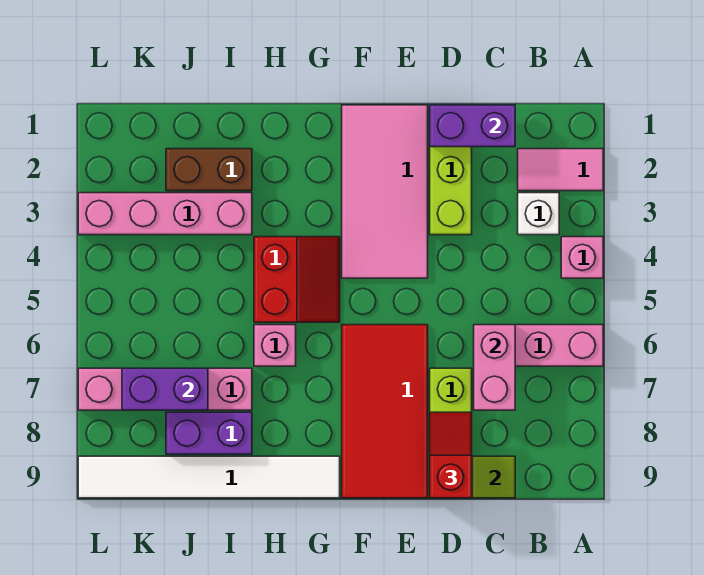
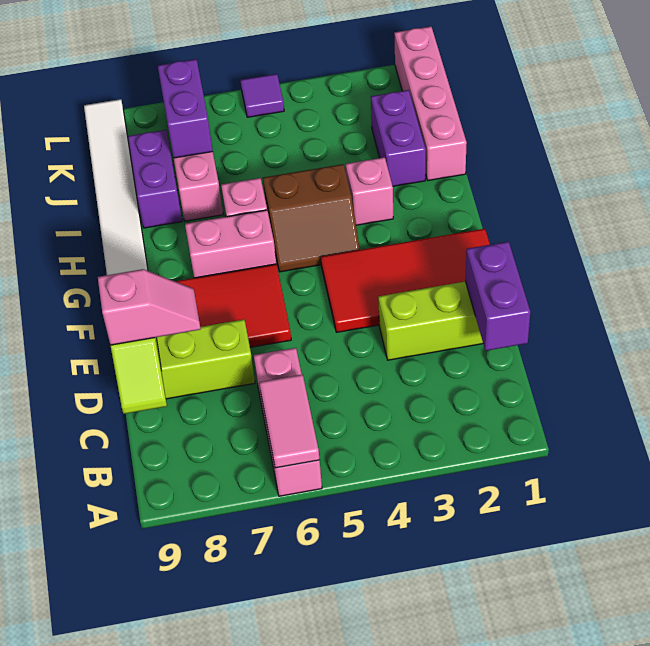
pink tile A2:B2 level 1 -> pink tile A6:B6 level 2
pink brick A4 level 1 -> pink brick H3 level 1
white brick B3 level 1 -> none
pink brick C6:C7 level 2 -> pink brick G6:G7 level 1
red slope D8:D9 level 3 top 9 -> pink slope D8:D9 level 3 top 9
pink tile E1:F4 level 1 -> red tile E1:F4 level 1
red slope G4:H5 level 1 top H -> brown slope G4:H5 level 1 top H
brown brick I2:J2 level 1 -> purple brick I2:J2 level 1
pink brick I3:L3 level 1 -> pink brick I1:L1 level 1
none -> purple tile L5 level 1

